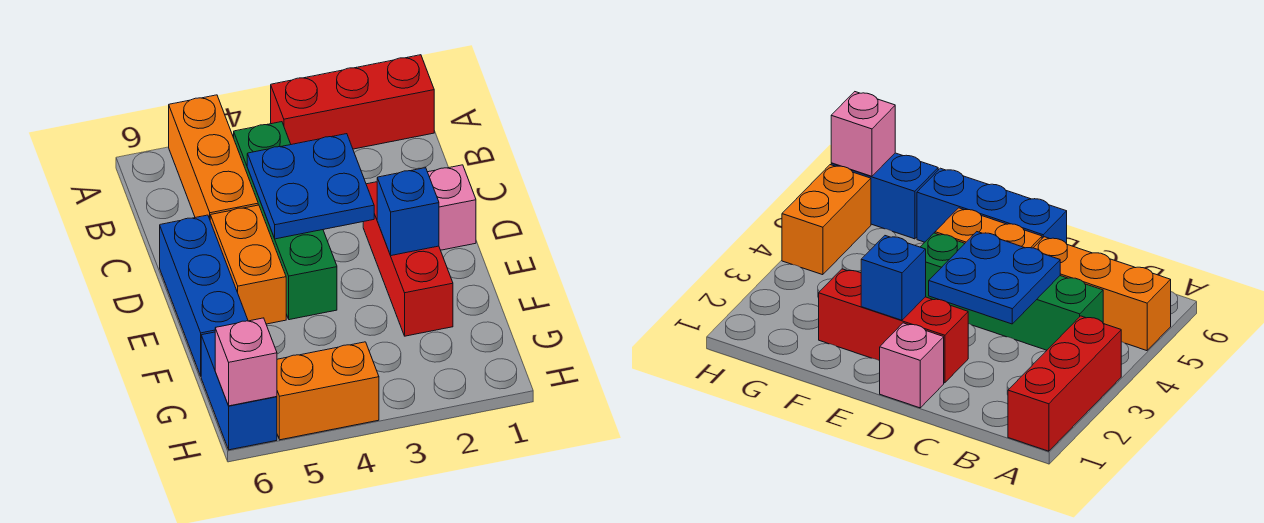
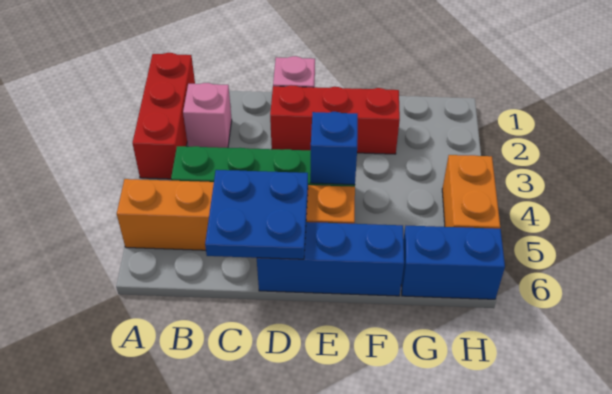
blue plate C3:D4 level 2 -> blue plate C5:D6 level 2
blue brick E2 level 2 -> blue brick E4 level 2
pink brick H6 level 2 -> pink brick B2 level 1

